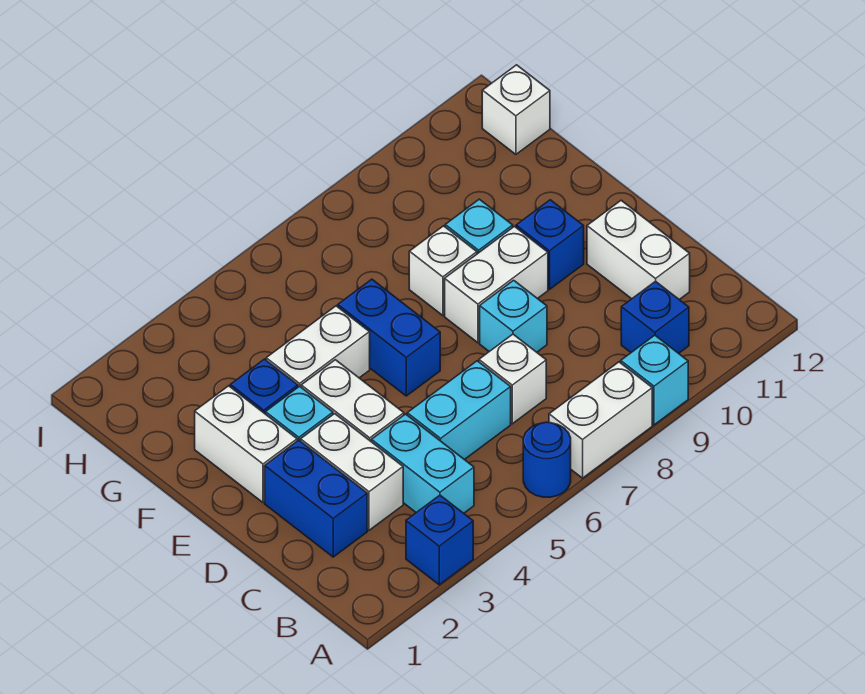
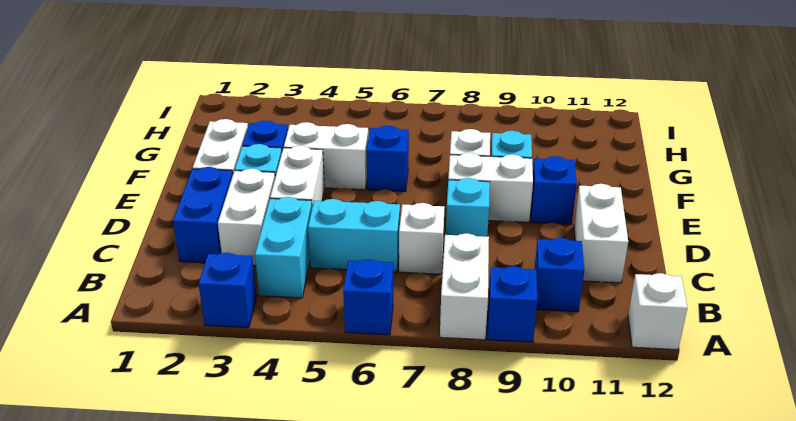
blue round brick A6 level 1 -> blue brick A6 level 1
white brick A7:A8 level 1 -> white brick A8:B8 level 1
cyan brick A9 level 1 -> blue brick A9 level 1
blue brick E6:F6 level 1 -> blue brick F6 level 1
white brick H12 level 1 -> white brick A12 level 1

